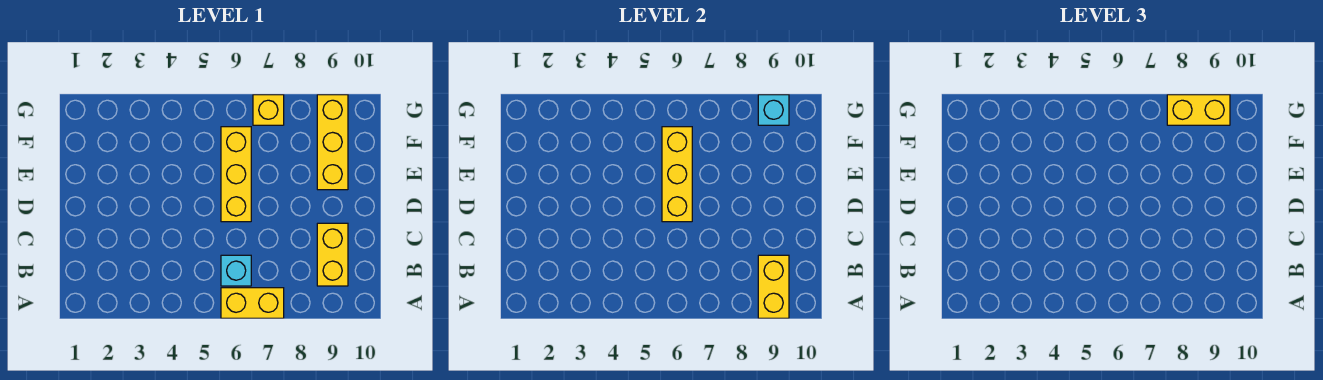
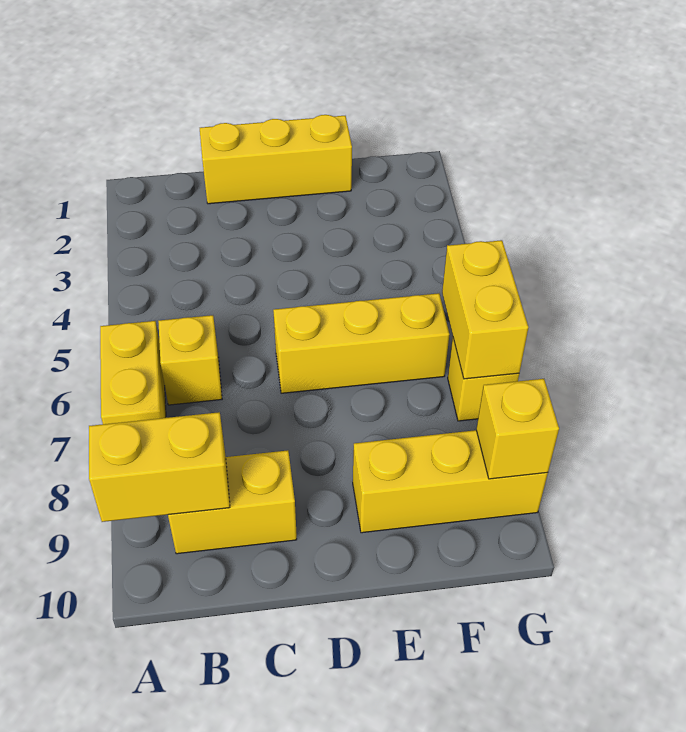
cyan brick B6 level 1 -> yellow brick B6 level 1
yellow brick D6:F6 level 2 -> yellow brick C1:E1 level 1
yellow brick G8:G9 level 3 -> yellow brick G6:G7 level 2
cyan brick G9 level 2 -> yellow brick G9 level 2

